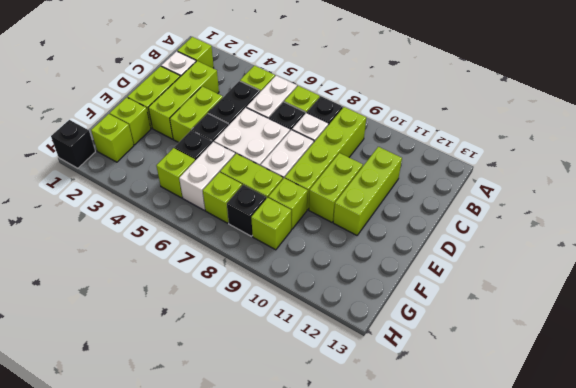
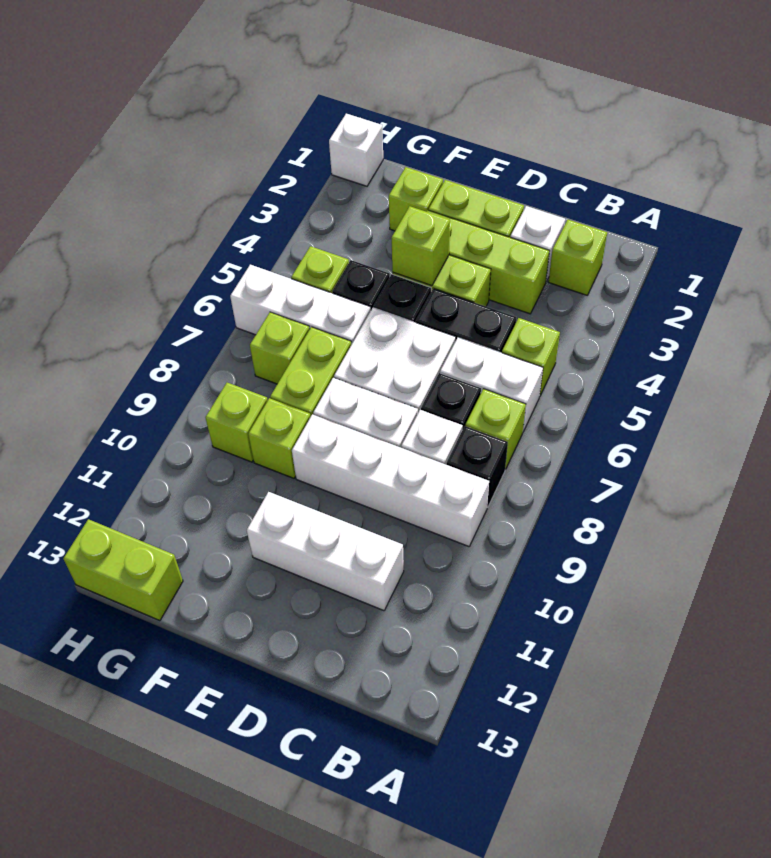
lime brick B9:E9 level 1 -> white brick B9:E9 level 1
lime brick C11:E11 level 1 -> white brick C11:E11 level 1
lime brick D10:E10 level 1 -> lime brick G13:H13 level 1
white brick F6:G6 level 1 -> white brick F6:H6 level 1
lime brick G2 level 1 -> lime brick E4 level 2
black brick G8 level 1 -> none
black brick H1 level 1 -> white brick H1 level 1

